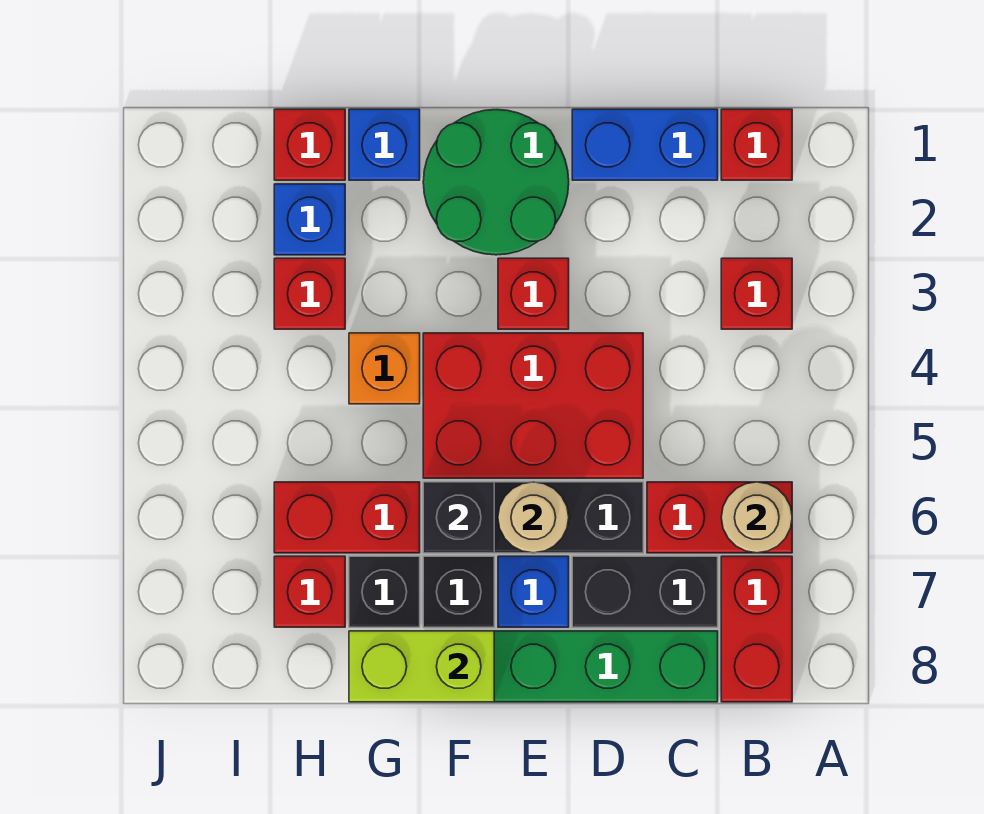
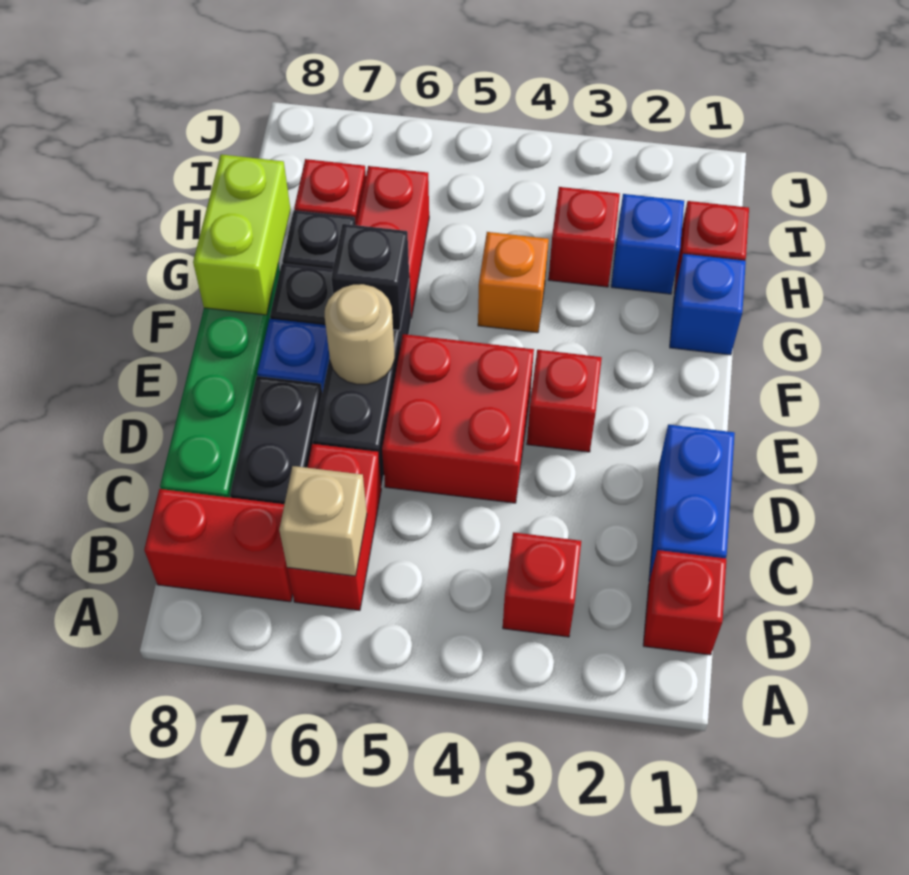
tan round brick B6 level 2 -> tan brick B6 level 2
red brick D4:F5 level 1 -> red brick D4:E5 level 1
green round brick E1:F2 level 1 -> none

